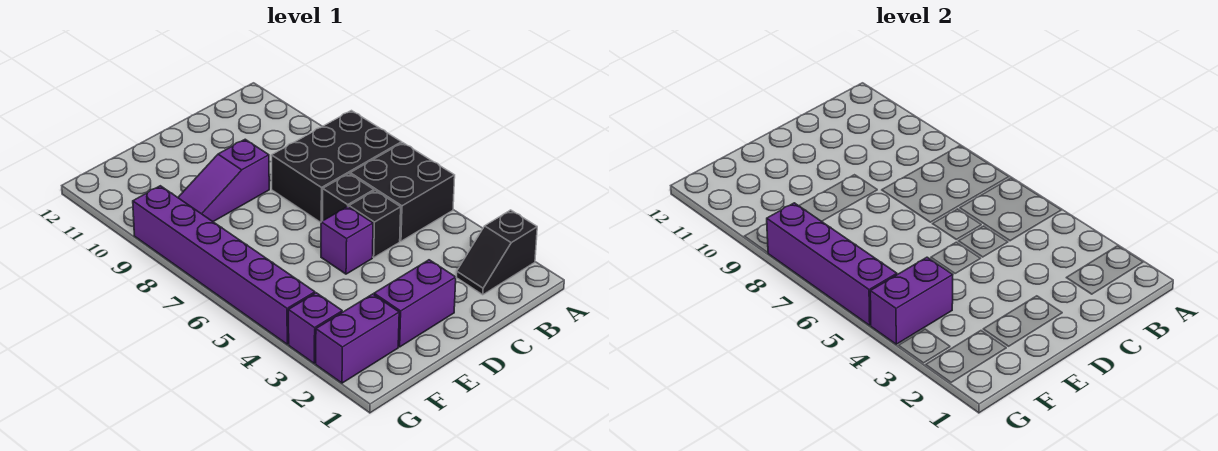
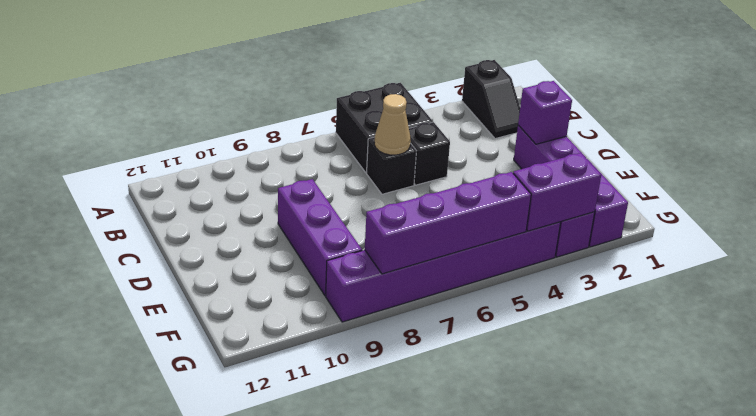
black brick A7:C8 level 1 -> none
none -> tan cone C6 level 2
purple brick D5 level 1 -> purple brick D2 level 2
purple slope D9:F9 level 1 top D -> purple brick D9:F9 level 1
purple brick F4:G4 level 2 -> purple brick G3:G4 level 2

